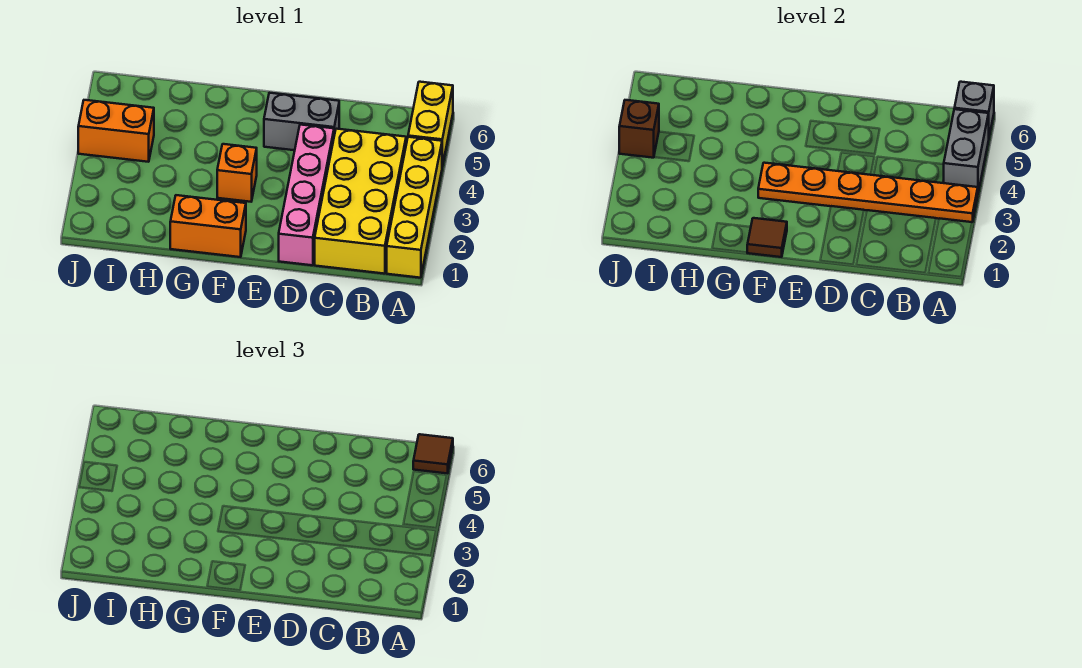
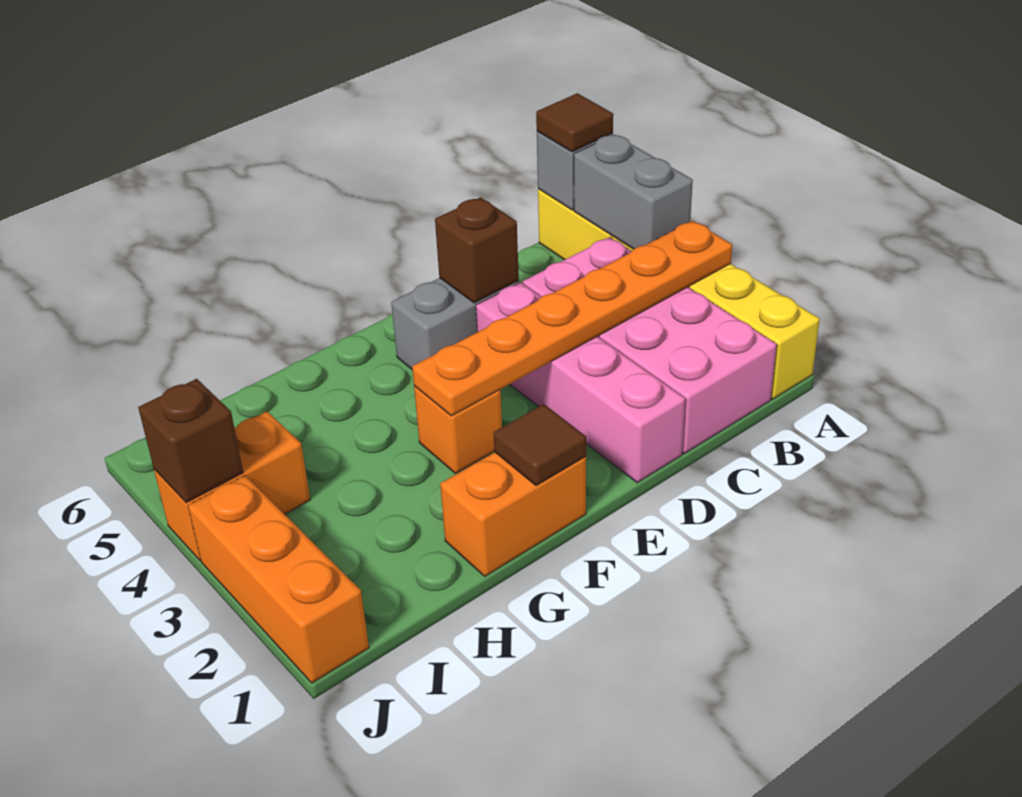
yellow brick B1:C4 level 1 -> pink brick B1:C4 level 1
none -> brown brick D5 level 2
none -> orange brick J1:J3 level 1

